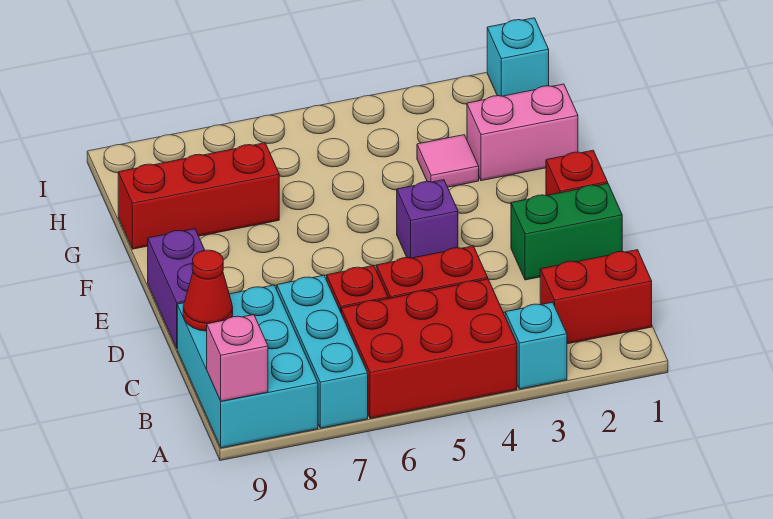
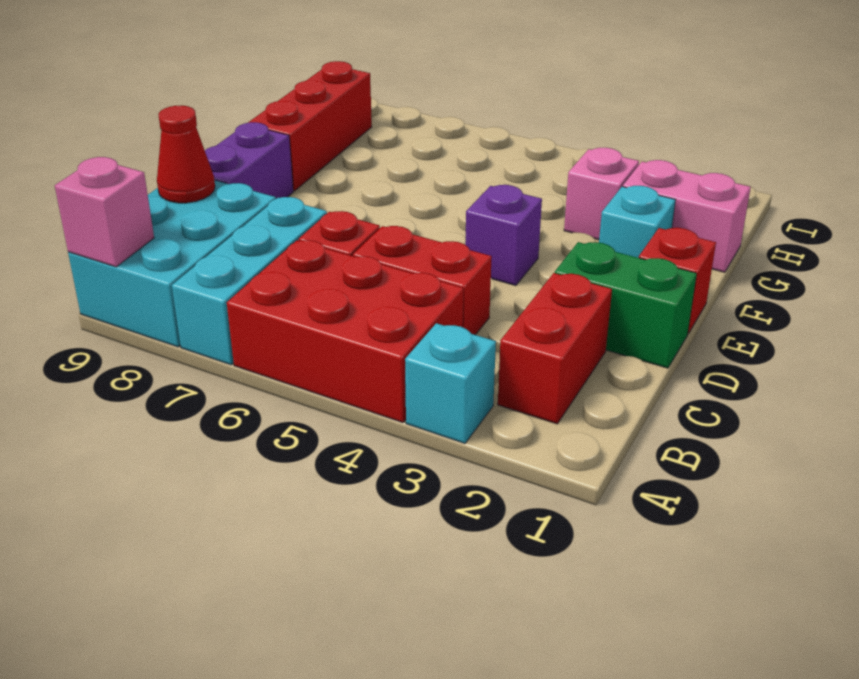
red brick B1:B2 level 1 -> red brick B2:C2 level 1
pink tile G3 level 1 -> pink brick G3 level 1
red brick G7:G9 level 1 -> red brick F9:H9 level 1
cyan brick I1 level 1 -> cyan brick F2 level 1

